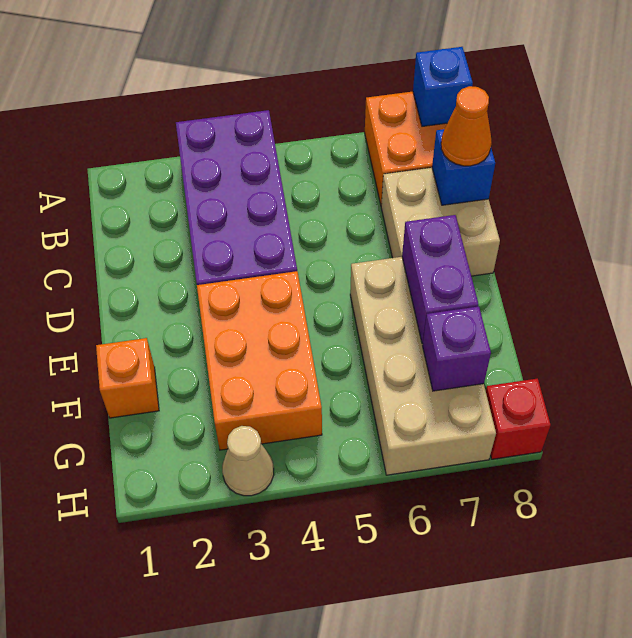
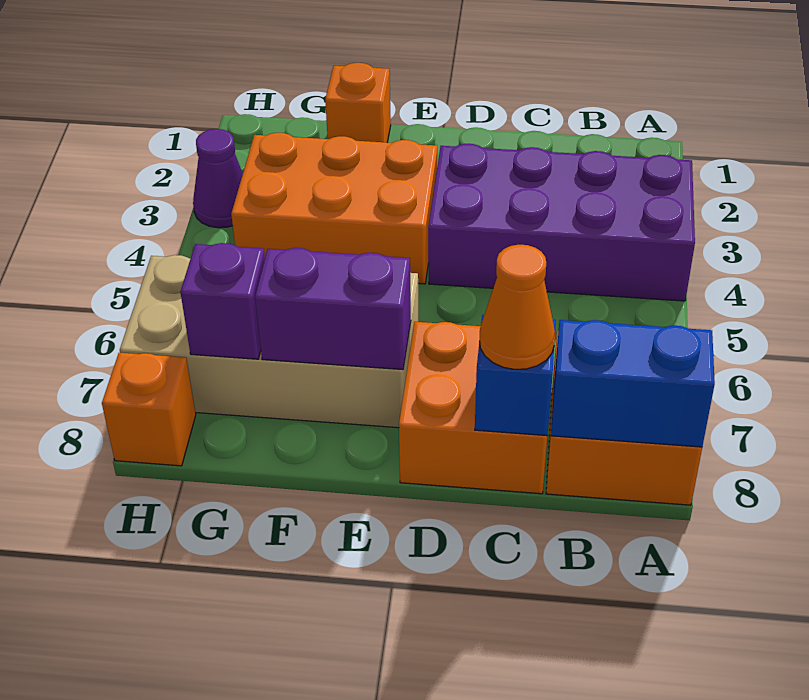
blue brick A8 level 2 -> blue brick A8:B8 level 2
tan brick C7:D8 level 1 -> orange brick C7:D8 level 1
tan cone H3 level 1 -> purple cone H3 level 1
red brick H8 level 1 -> orange brick H8 level 1

